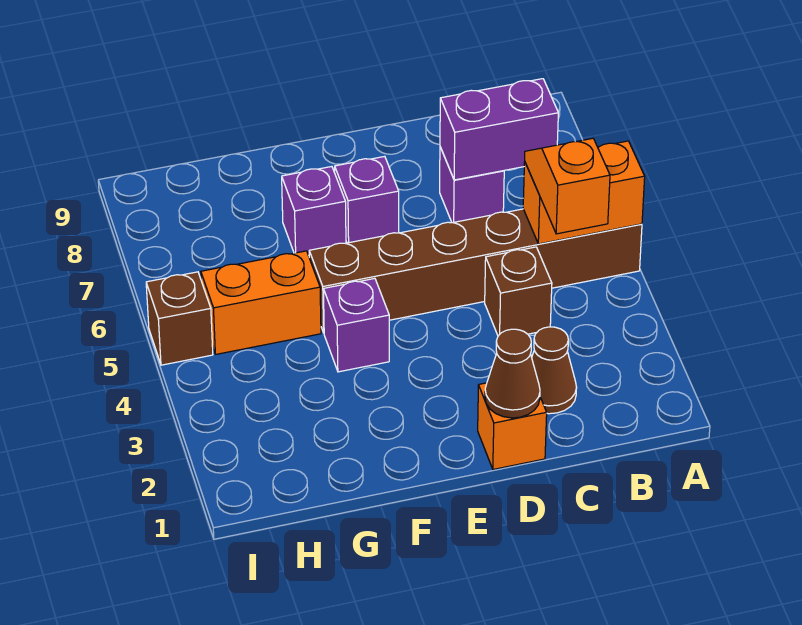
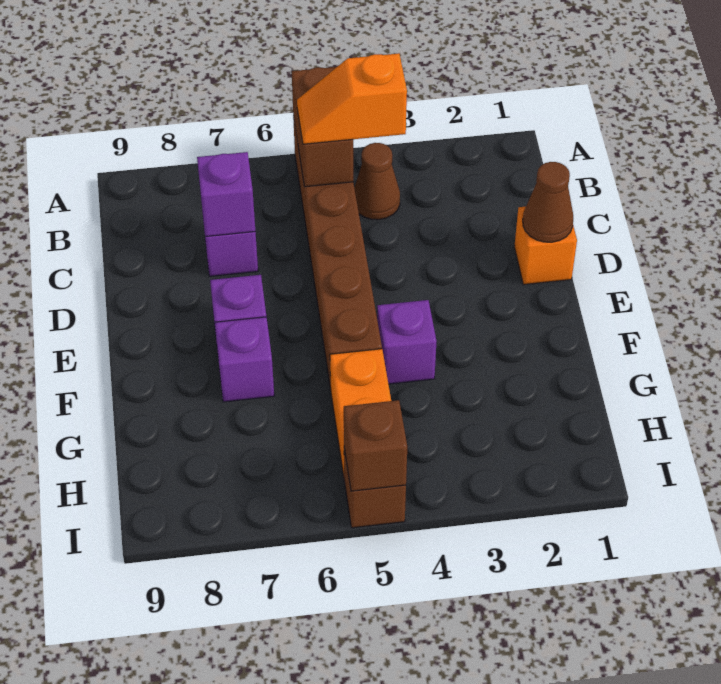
orange brick A5:B5 level 2 -> brown brick A5:B5 level 2
purple brick B7:C7 level 2 -> purple brick C7 level 2
brown cone C2 level 1 -> brown cone B4 level 1
brown brick C4 level 1 -> brown brick I5 level 2

